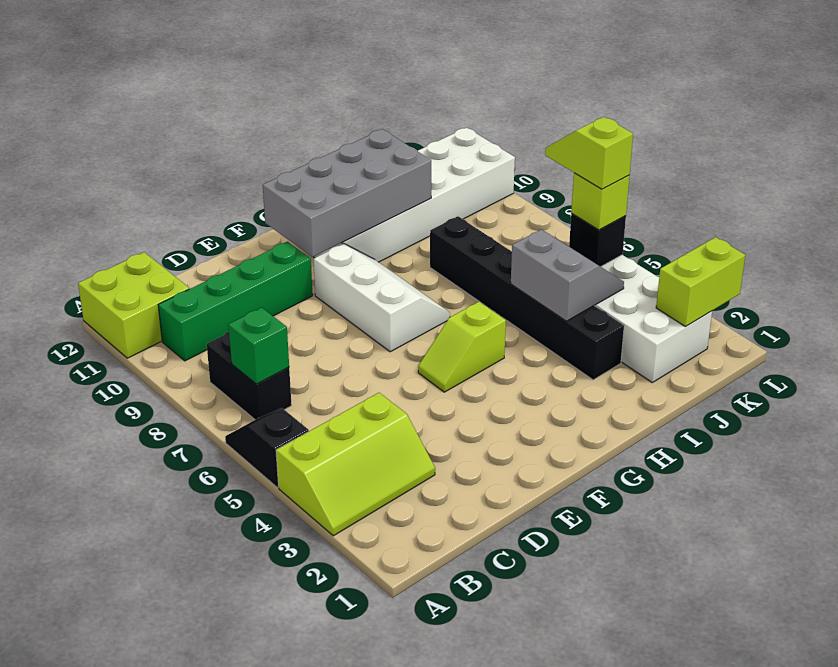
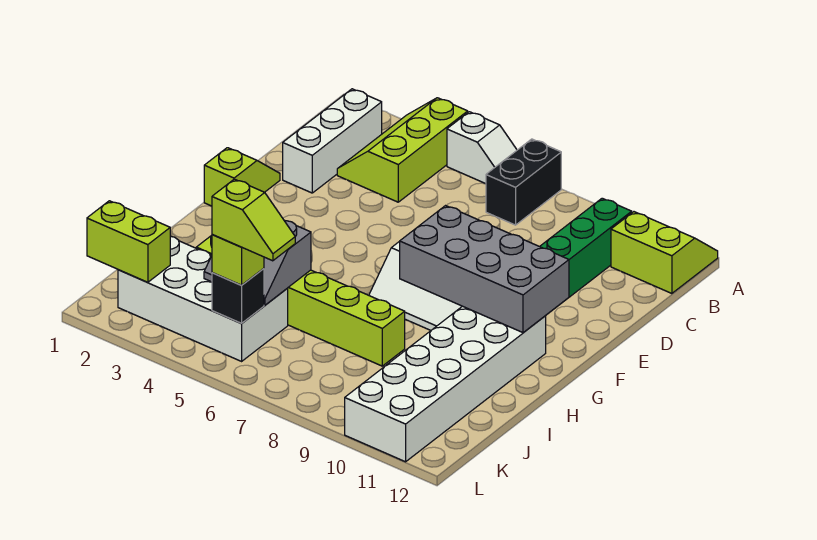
black slope A5:A6 level 1 top 5 -> white slope A5:A6 level 1 top 5
lime brick A11:B12 level 1 -> lime slope A11:B12 level 1 top B
none -> white brick B2:D2 level 1
black brick B7:B8 level 1 -> black brick A7:B7 level 1
green brick B7 level 2 -> none
lime slope F5:G5 level 1 top G -> lime slope E1:F1 level 1 top F
grey brick F10:I11 level 2 -> grey brick F8:G11 level 2
black brick I3:I8 level 1 -> lime brick I3:I8 level 1
lime brick K2:L2 level 2 -> lime brick K1:K2 level 2

